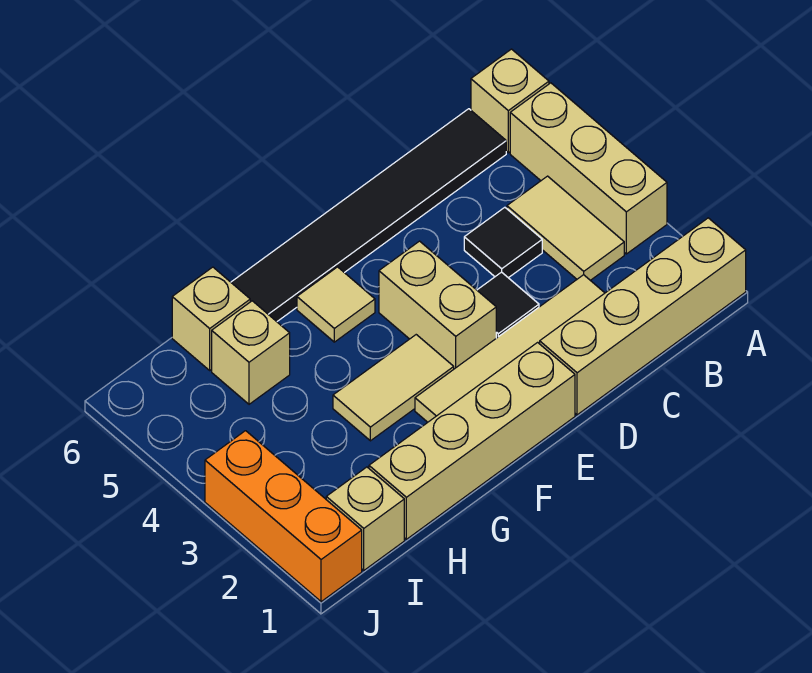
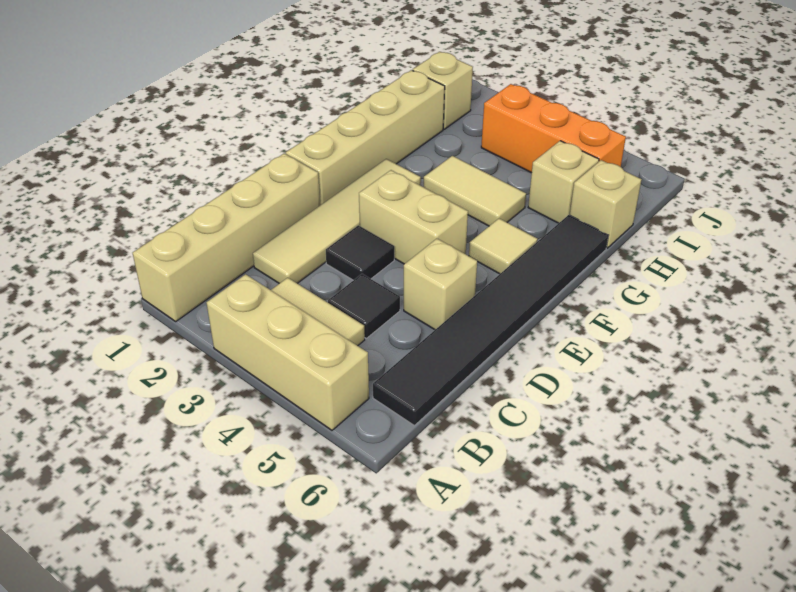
tan brick A6 level 1 -> tan brick D5 level 1
tan tile F3:G3 level 1 -> tan tile G3:G4 level 1
orange brick J1:J3 level 1 -> orange brick I3:I5 level 1

